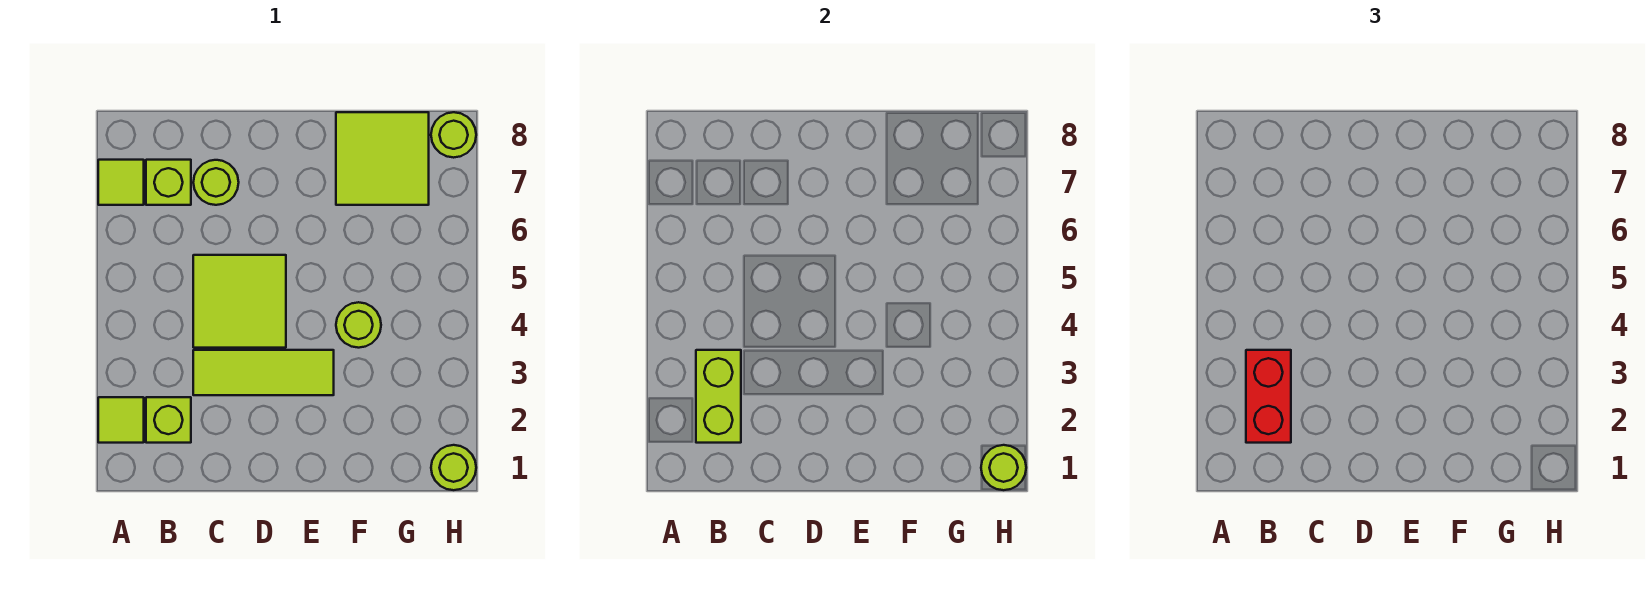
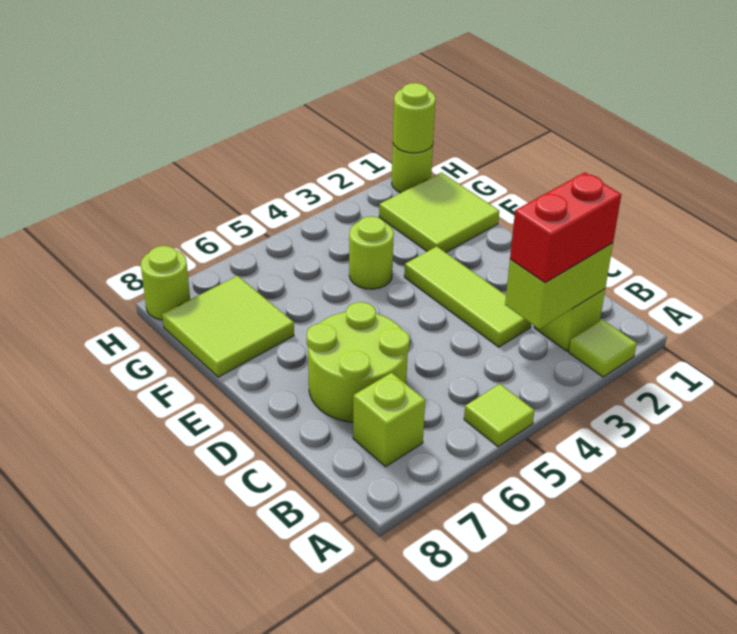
lime tile A7 level 1 -> lime tile A5 level 1
lime tile C4:D5 level 1 -> lime tile F1:G2 level 1
lime round brick C7 level 1 -> lime round brick C6:D7 level 1

